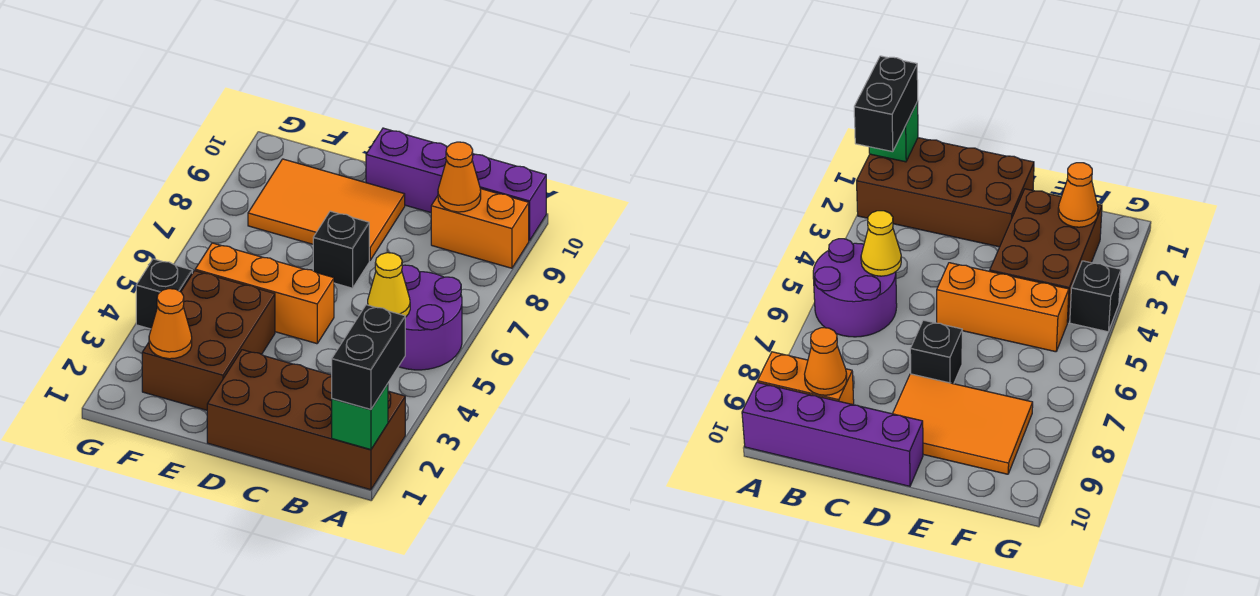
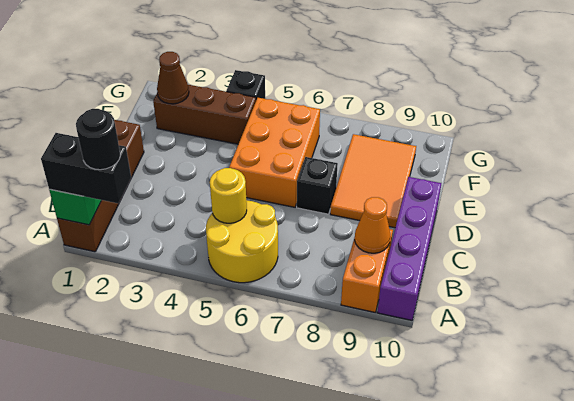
brown brick A1:D2 level 1 -> brown brick A1:D1 level 1
none -> black round brick A2 level 4
purple round brick A5:B6 level 1 -> yellow round brick A5:B6 level 1
yellow cone B5 level 2 -> yellow round brick B5 level 2
orange brick D5:F5 level 1 -> orange brick D5:F6 level 1
brown brick E2:F4 level 1 -> brown brick F2:F4 level 1
orange cone F2 level 2 -> brown cone F2 level 2

